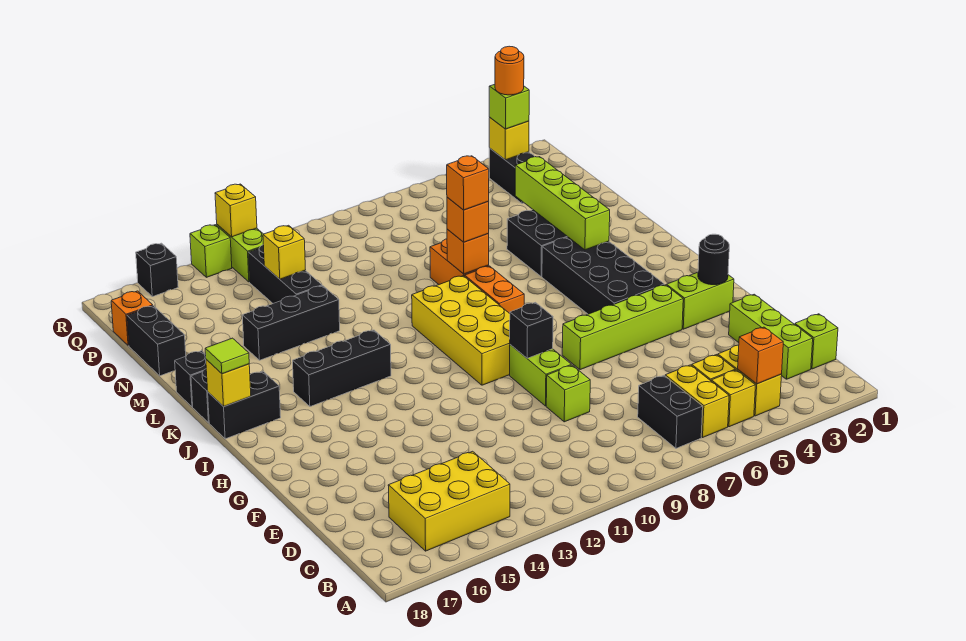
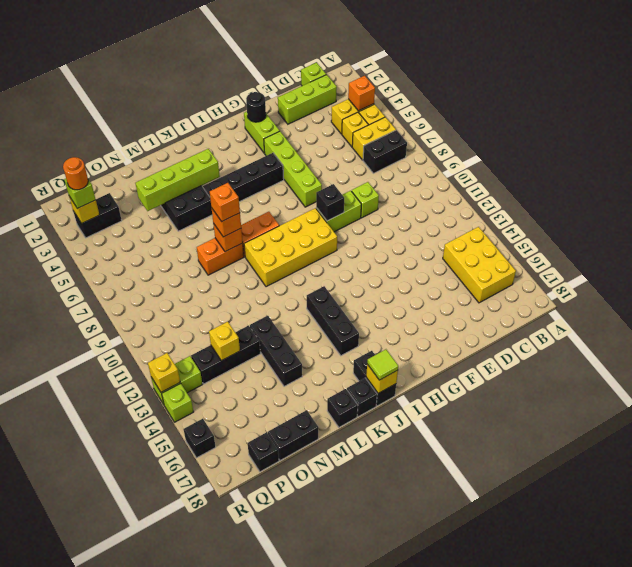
black brick H4:K5 level 1 -> black brick H5:K5 level 1
orange brick P18 level 1 -> black brick P18 level 1

